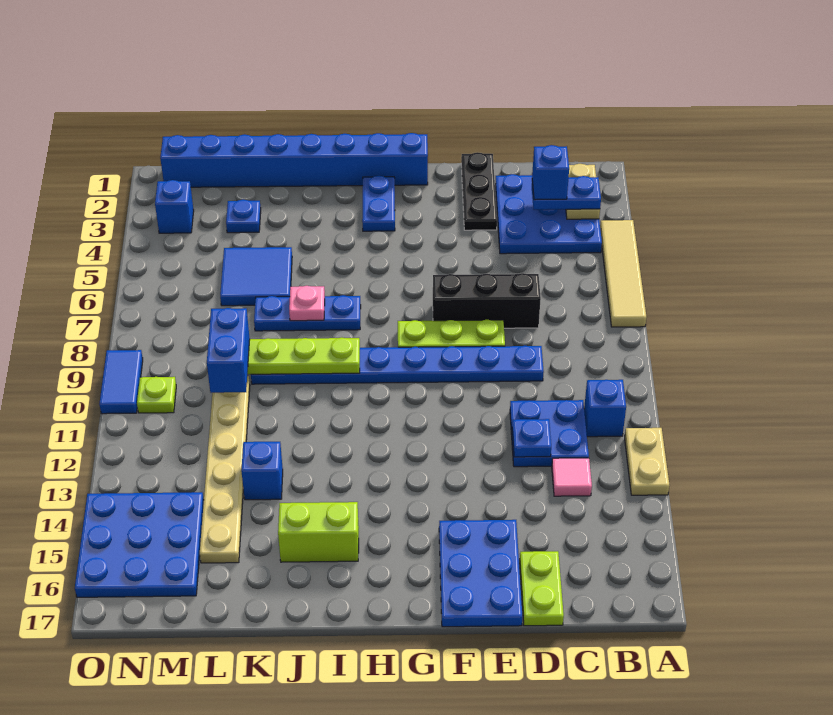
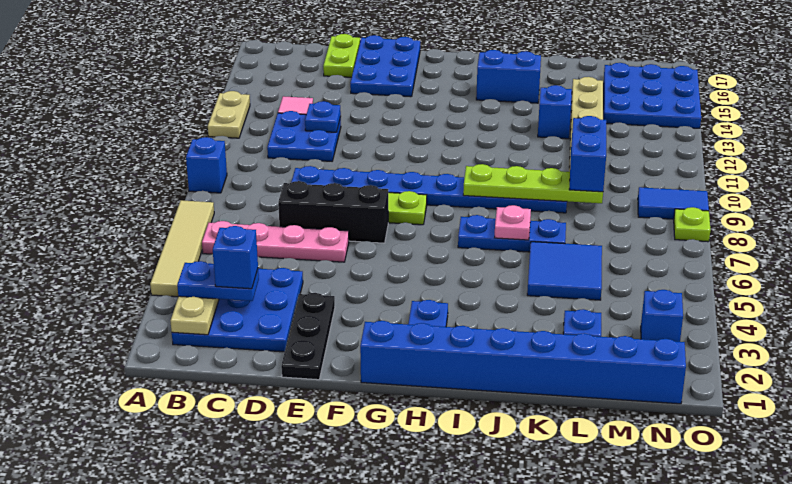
none -> pink plate B6:E6 level 1
blue brick B11 level 1 -> blue brick A9 level 1
lime brick I15:J15 level 1 -> blue brick I15:J15 level 1
lime plate N10 level 1 -> lime plate O8 level 1
blue tile O9:O10 level 1 -> blue tile N9:O9 level 1

